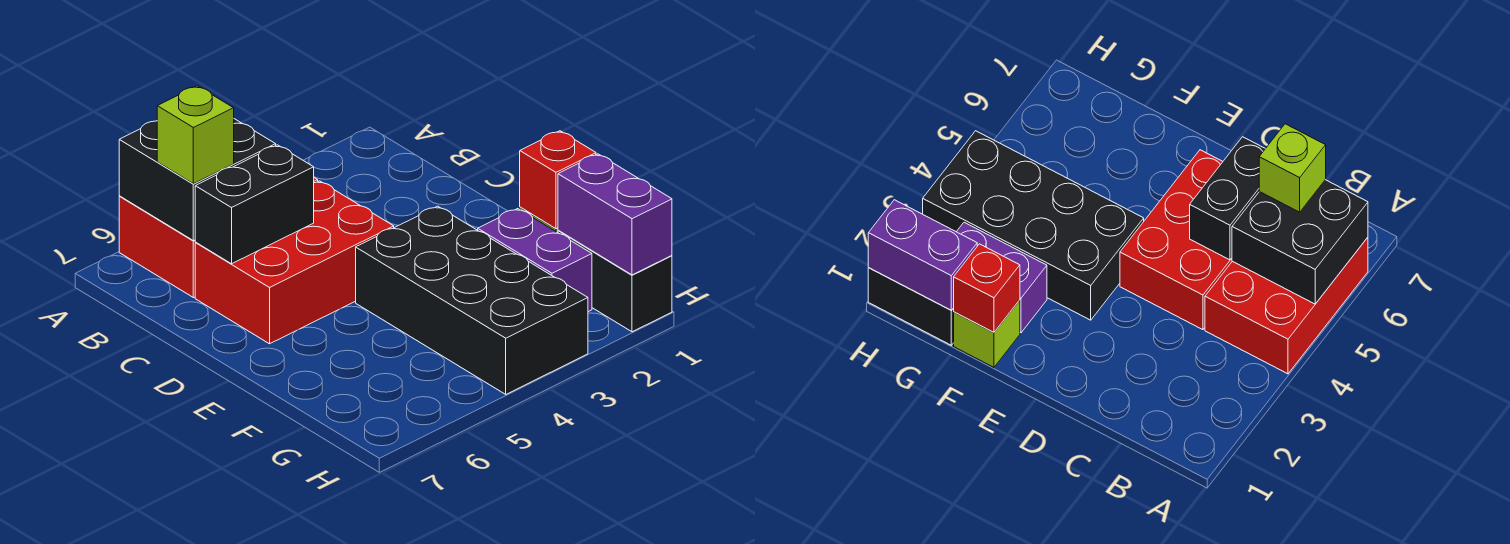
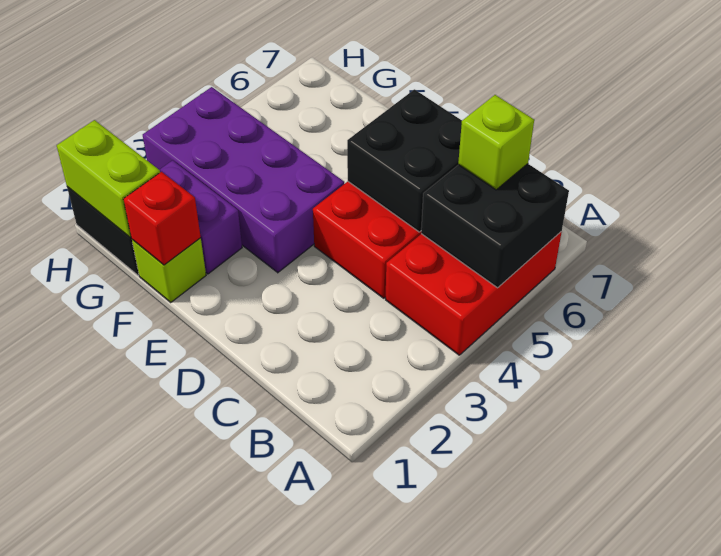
black brick C5:C6 level 2 -> black brick C5:D6 level 2
black brick E3:H4 level 1 -> purple brick E3:H4 level 1
purple brick G1:H1 level 2 -> lime brick G1:H1 level 2

